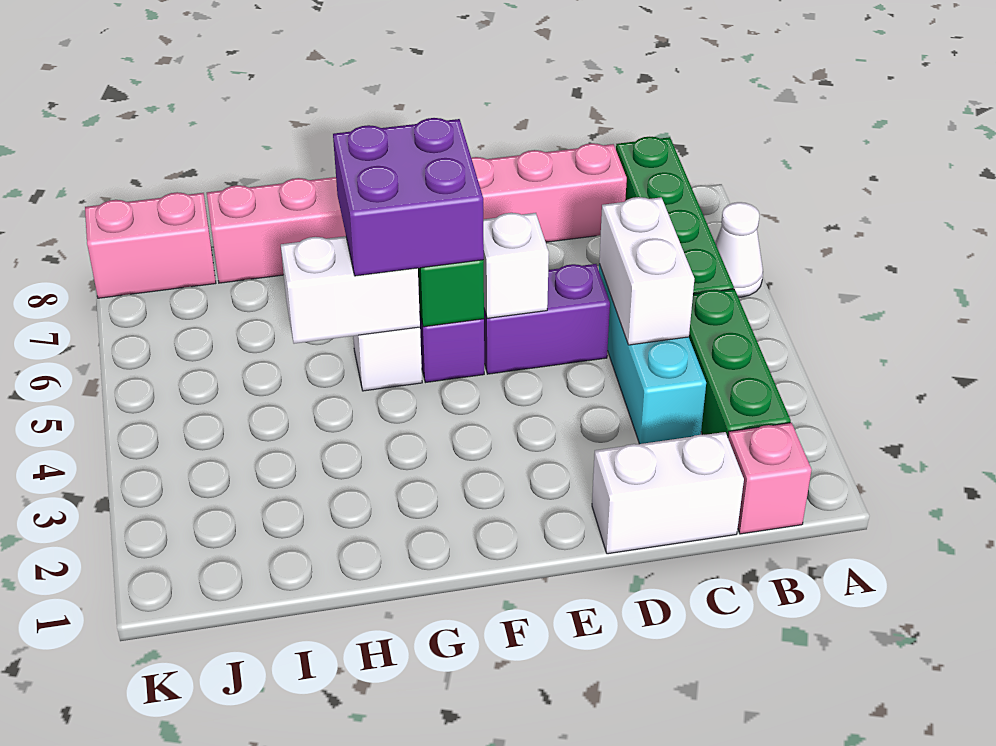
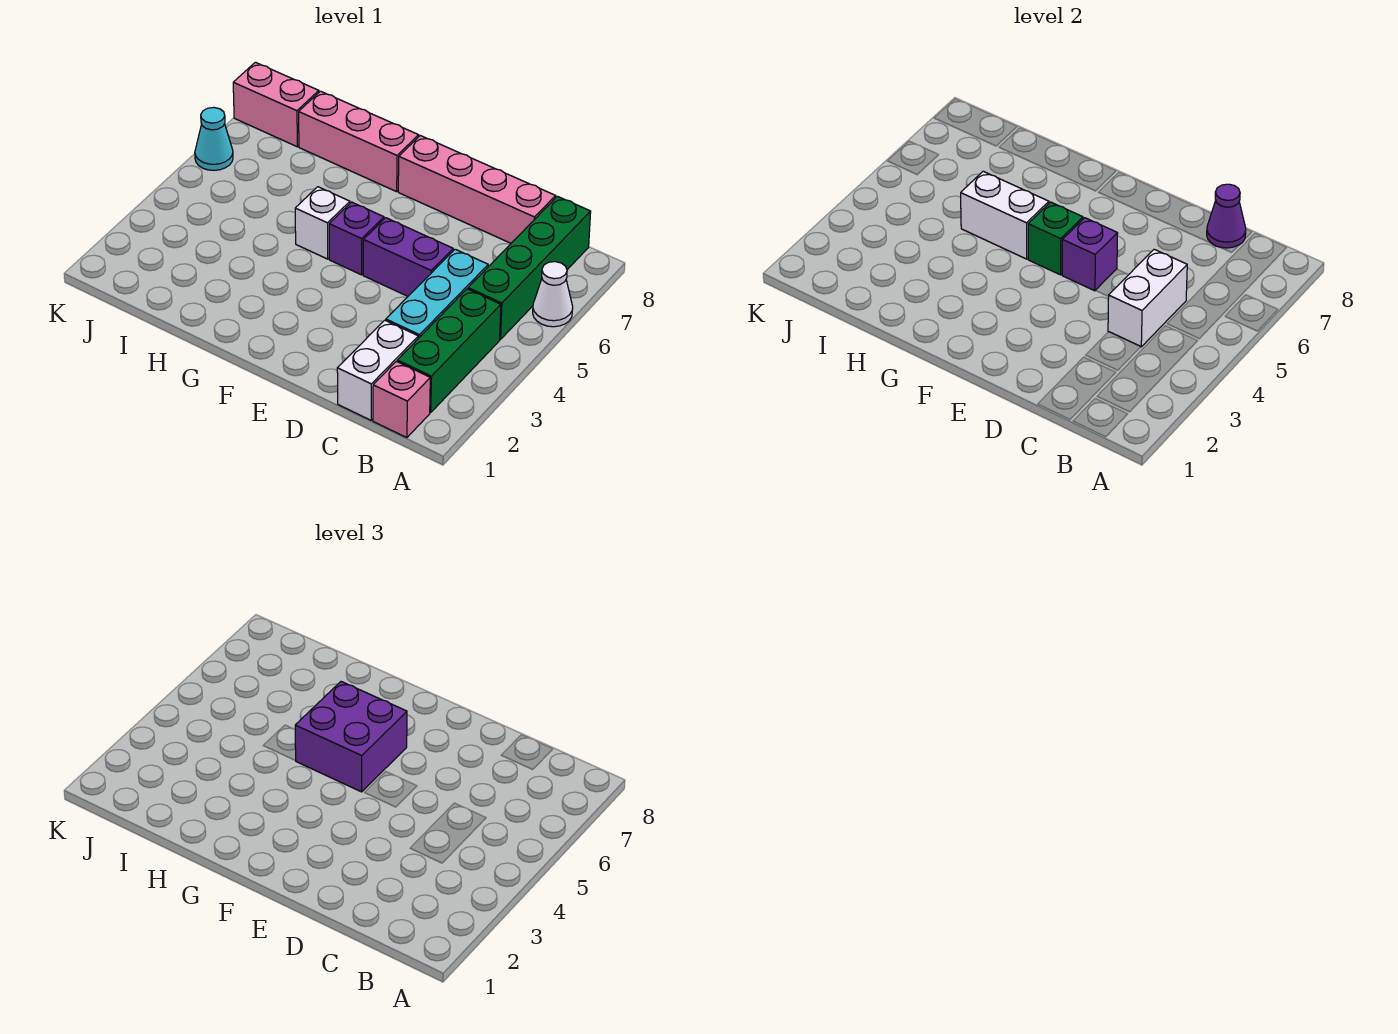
white brick C1:D1 level 1 -> white brick C1:C2 level 1
none -> purple cone C8 level 2
white brick E5 level 2 -> purple brick E5 level 2
none -> cyan cone K6 level 1

